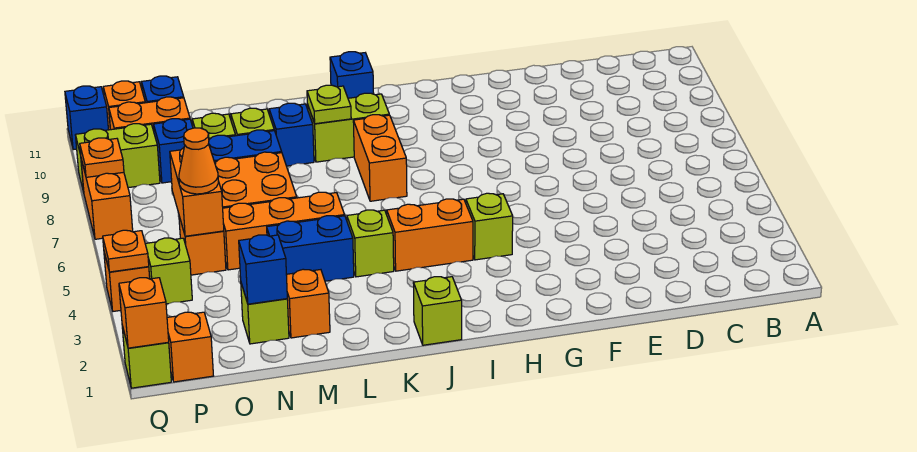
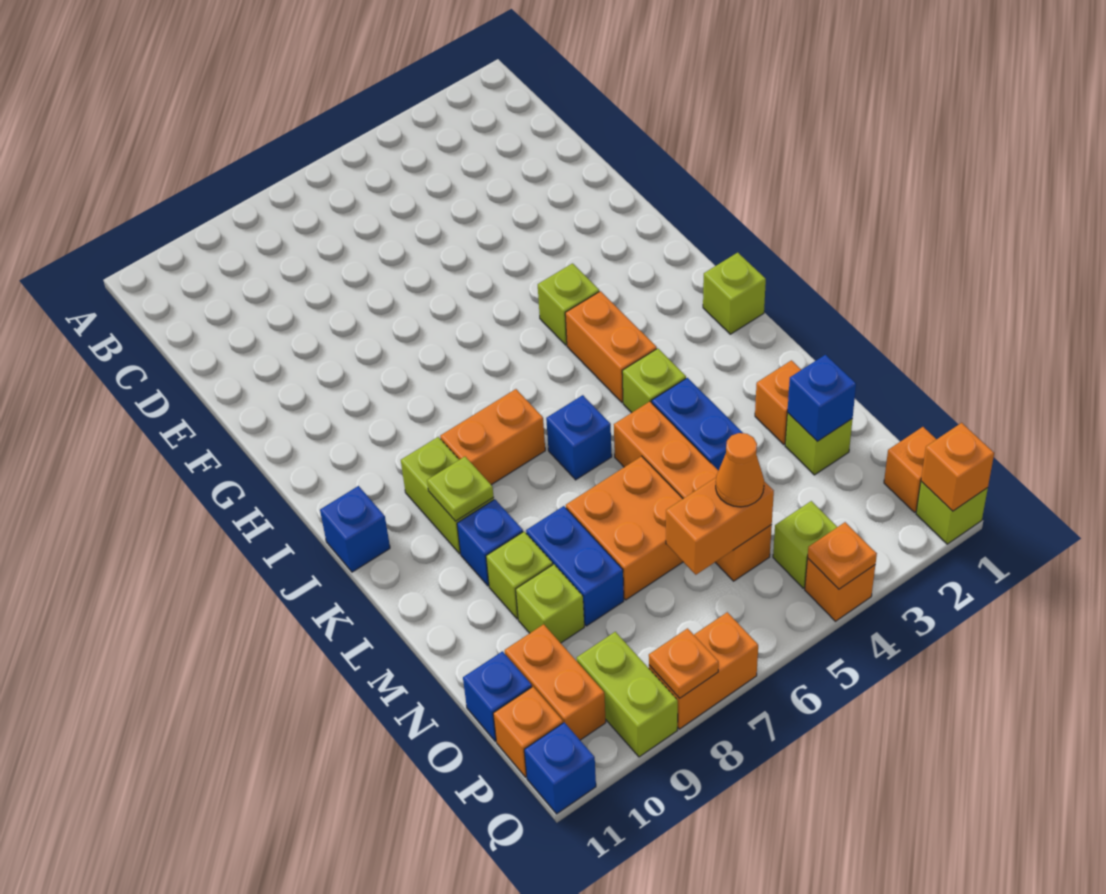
blue brick O9 level 1 -> blue brick K6 level 1

